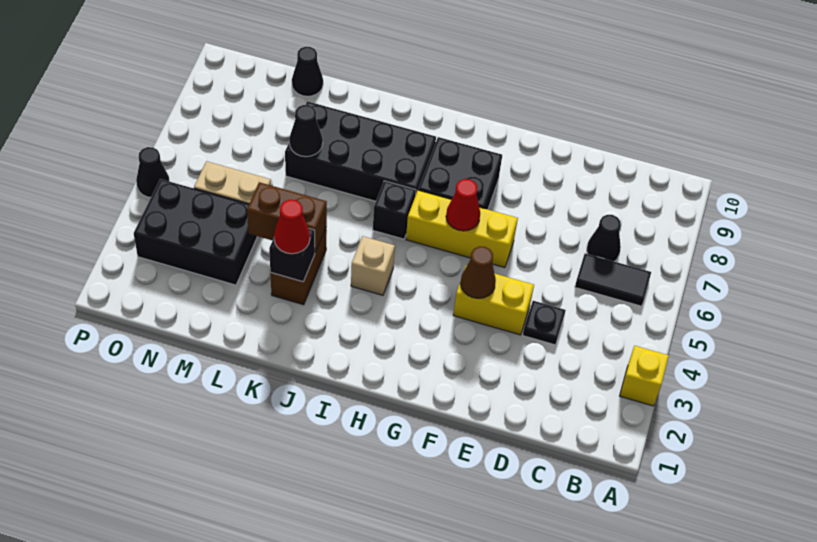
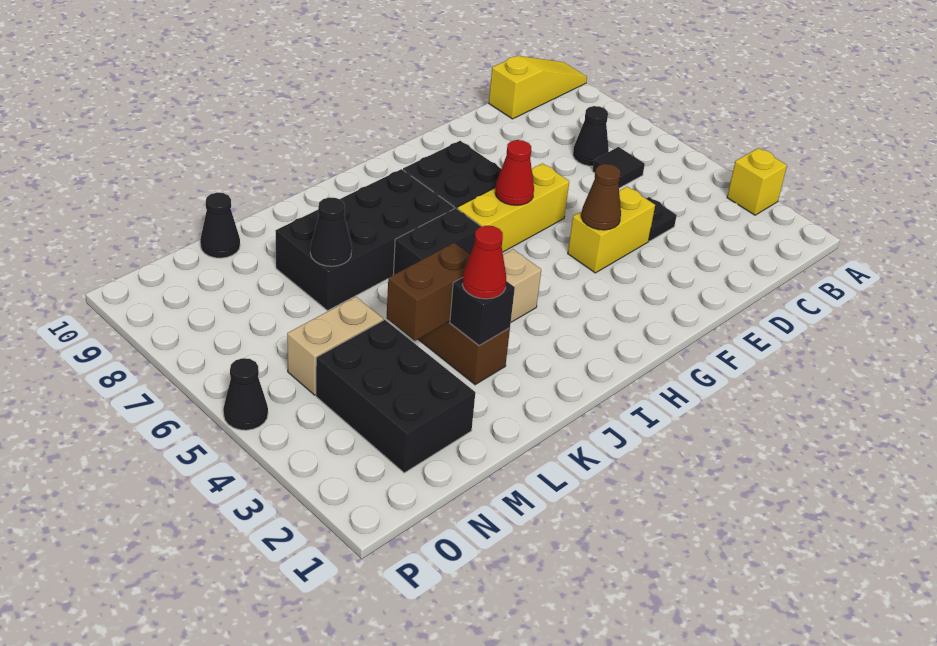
none -> yellow slope A10:C10 level 1 top C
black tile B6:C6 level 1 -> black tile C6 level 1
black brick I6 level 1 -> black brick I6:J6 level 1
black brick M3:O4 level 1 -> black brick M2:N4 level 1

